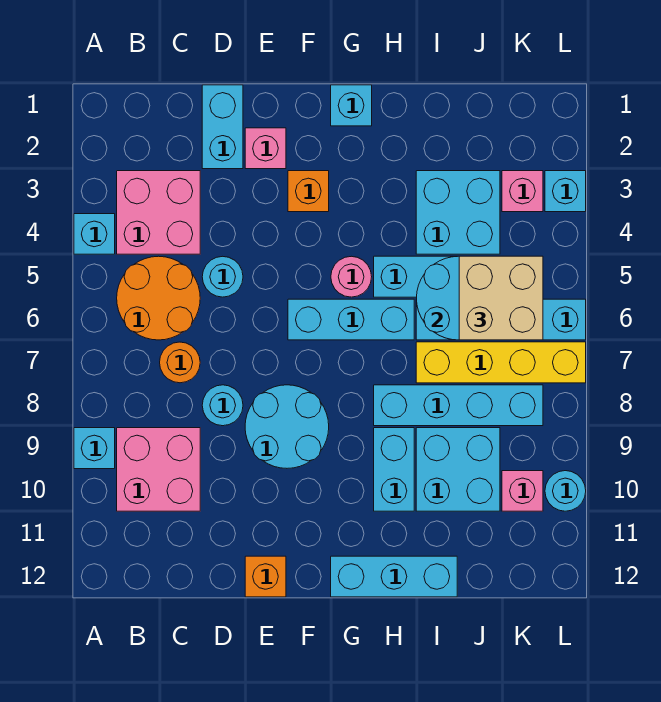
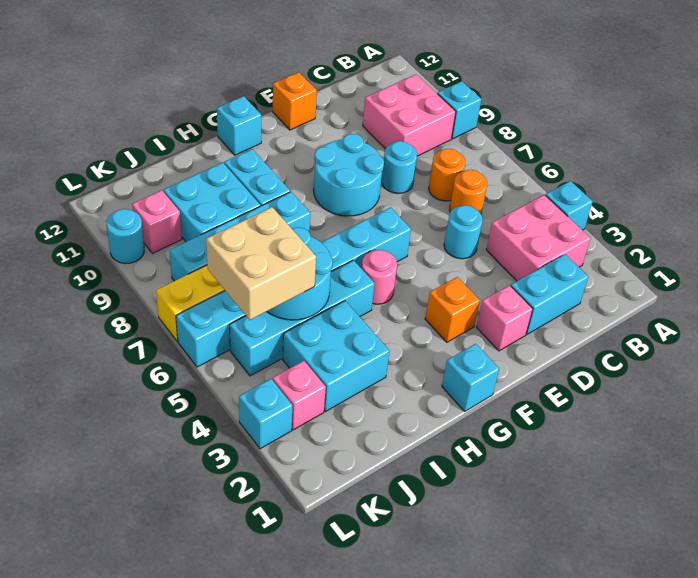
orange round brick B5:C6 level 1 -> orange round brick C6 level 1
cyan brick D1:D2 level 1 -> cyan brick C2:D2 level 1
cyan brick G12:I12 level 1 -> cyan brick G12 level 1

